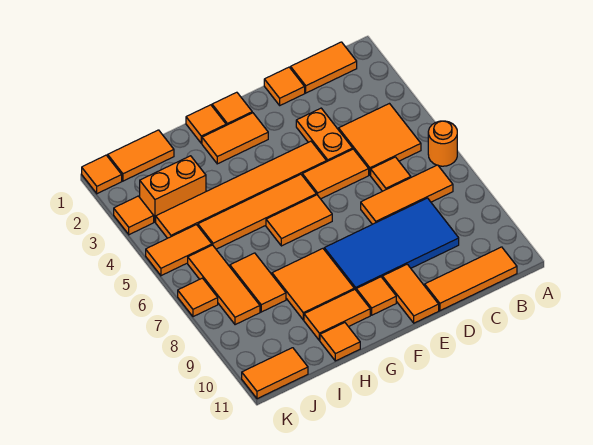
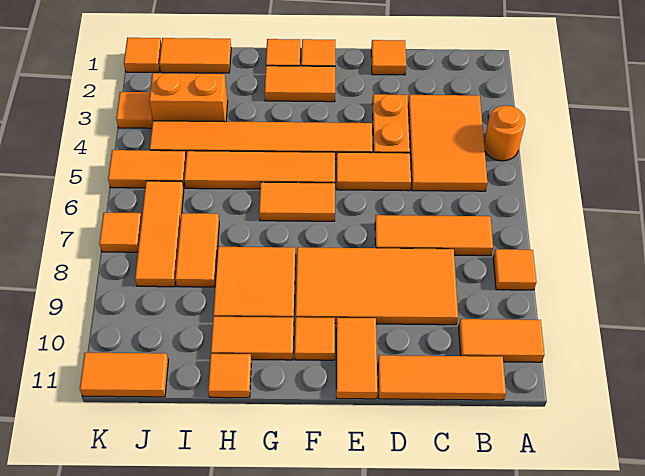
orange round brick A6 level 1 -> orange round brick A4 level 1
orange tile B1:C1 level 1 -> orange tile A10:B10 level 1
orange tile B4:C5 level 1 -> orange tile B3:C5 level 1
orange tile C6 level 1 -> orange tile A8 level 1
blue tile C8:F9 level 1 -> orange tile C8:F9 level 1

